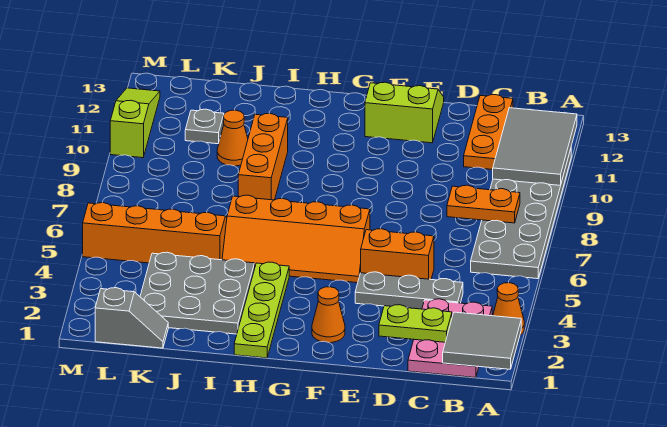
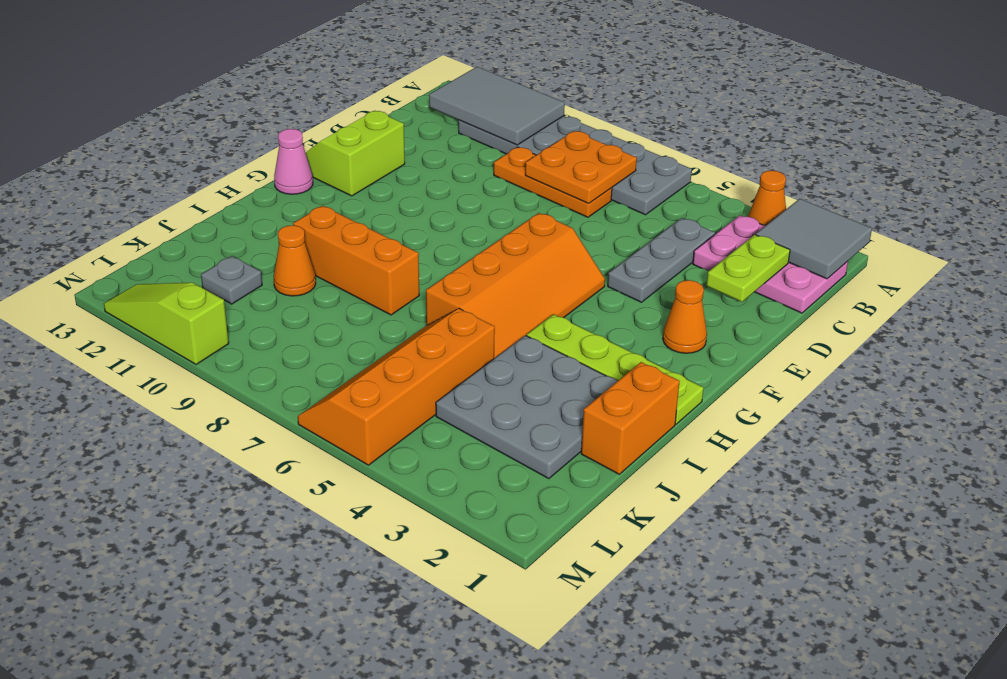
orange plate B8:C8 level 2 -> orange plate B7:C8 level 2
orange plate C11:C13 level 1 -> orange plate C7:C9 level 1
orange brick D5:E5 level 1 -> orange brick I1:J1 level 1
none -> pink cone G13 level 1
grey slope K1:L1 level 1 top L -> none

